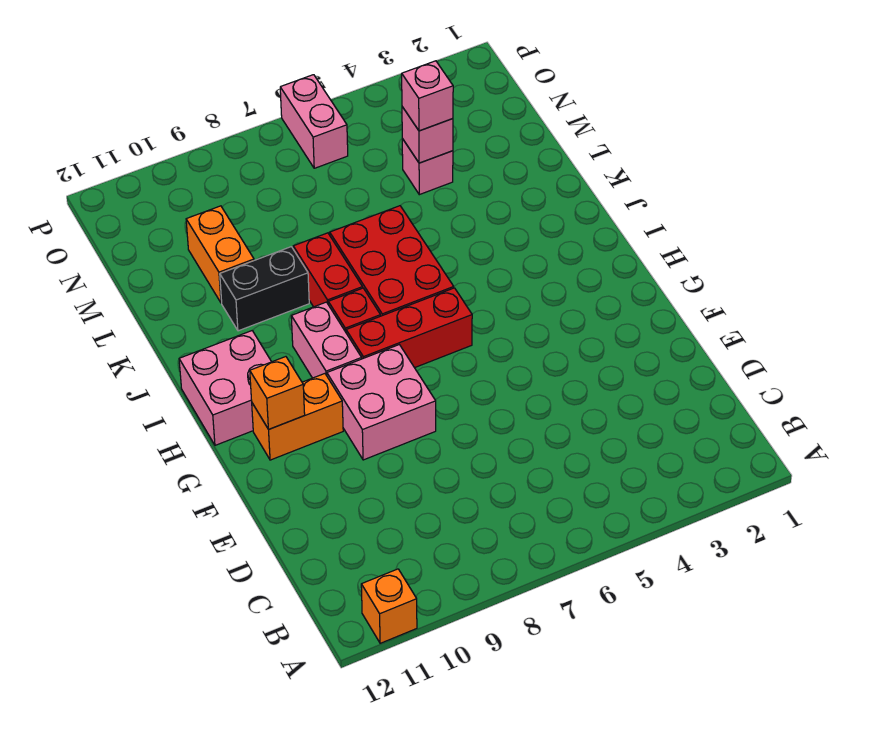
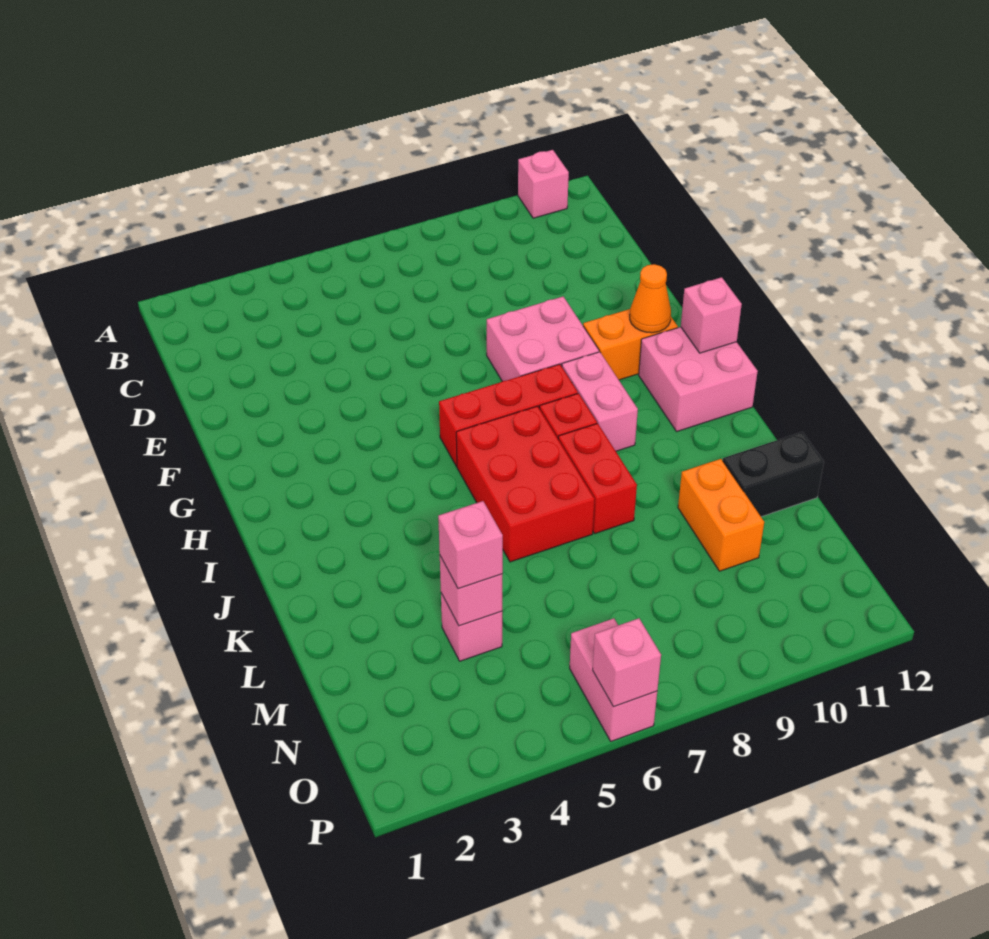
orange brick A11 level 1 -> pink brick A11 level 1
orange brick G11 level 2 -> orange cone G11 level 2
none -> pink brick H12 level 2
black brick K9:K10 level 1 -> black brick L11:L12 level 1
none -> pink brick P6 level 2

